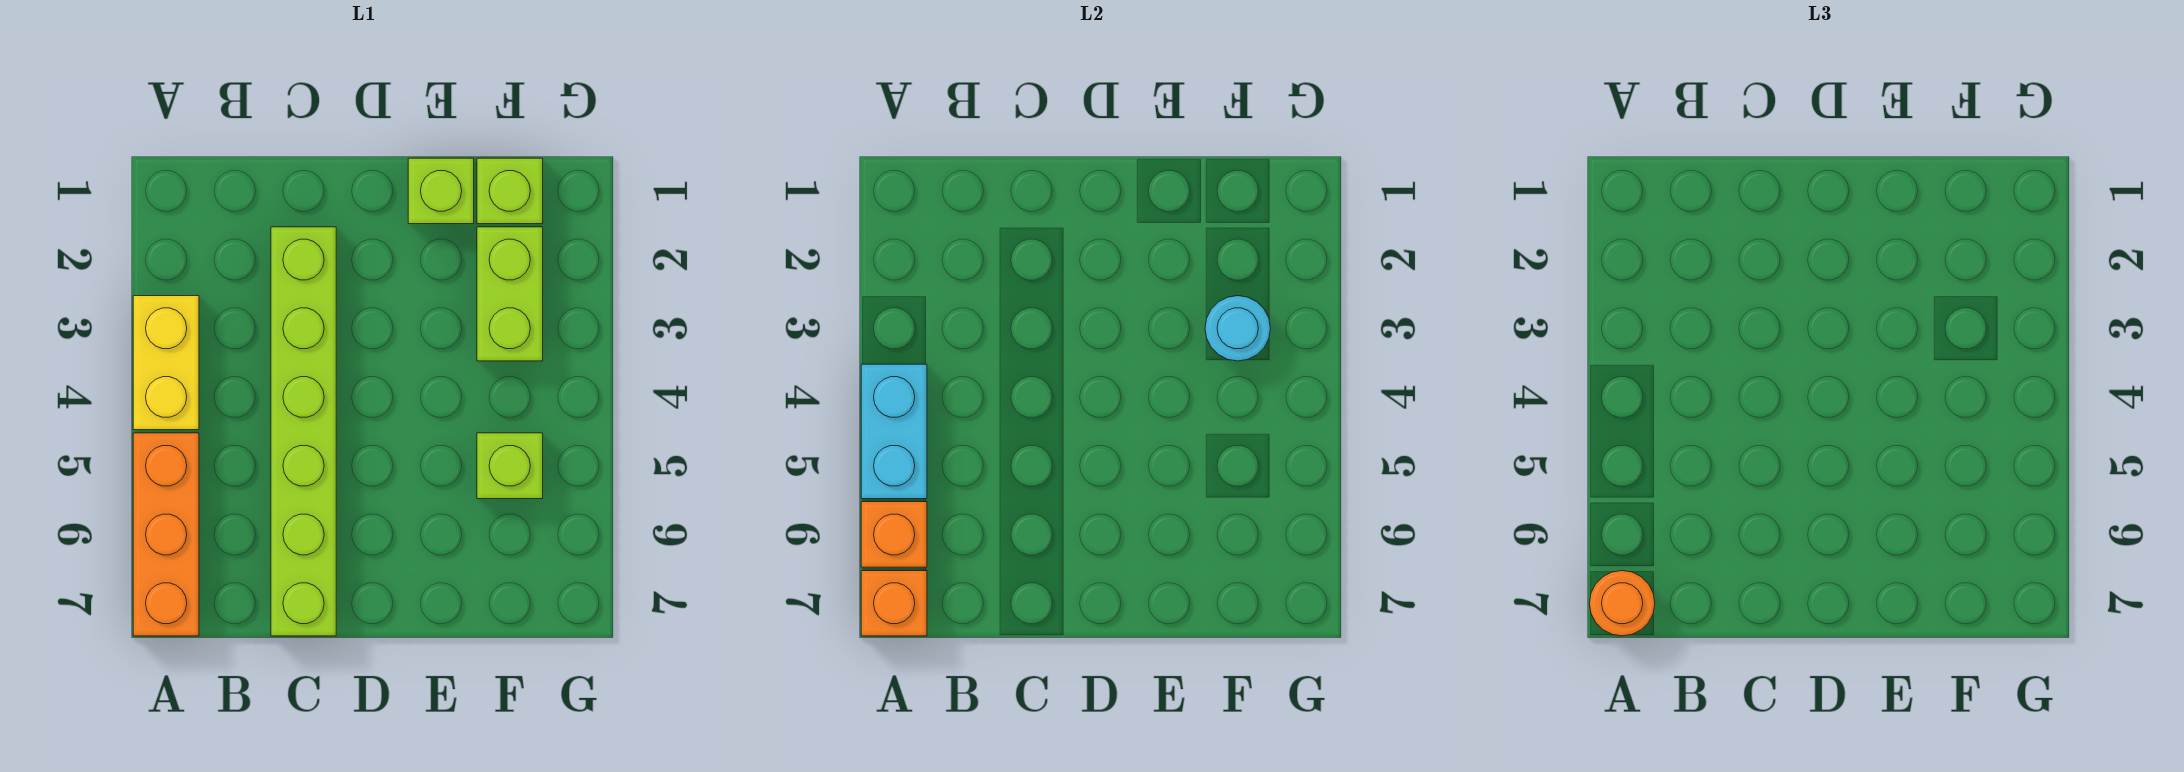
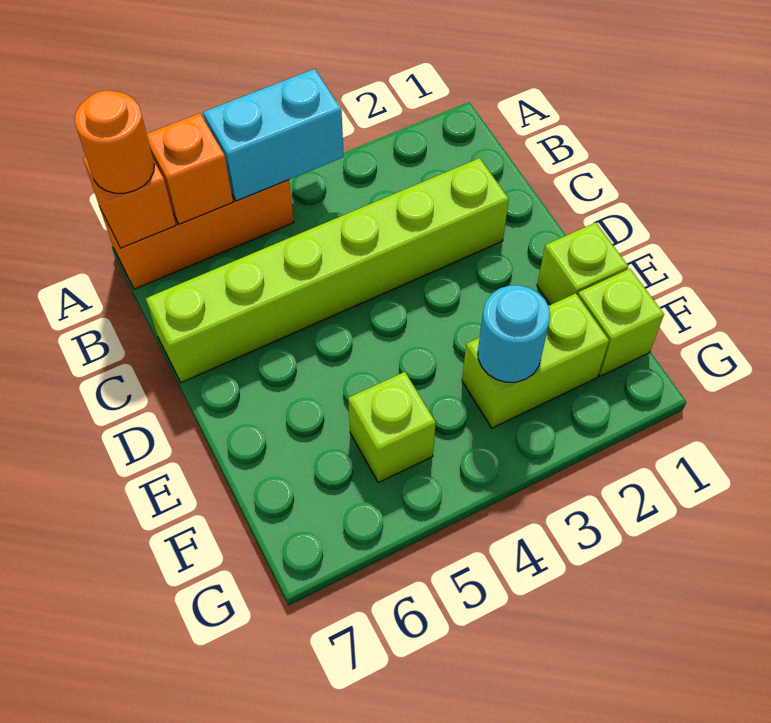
yellow brick A3:A4 level 1 -> none

